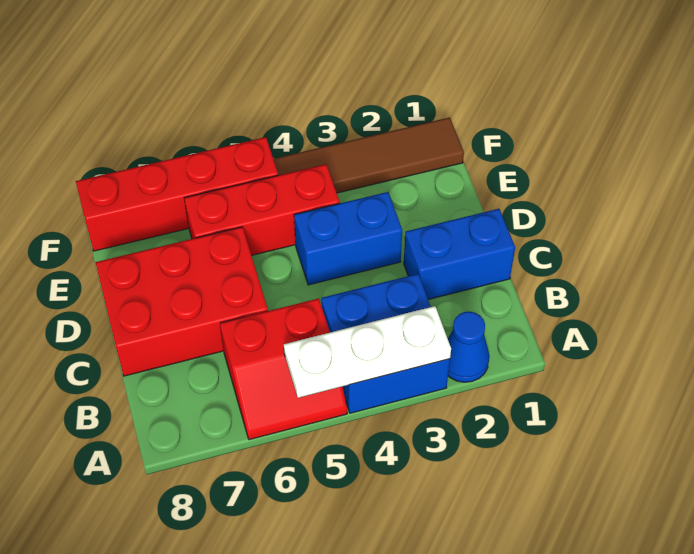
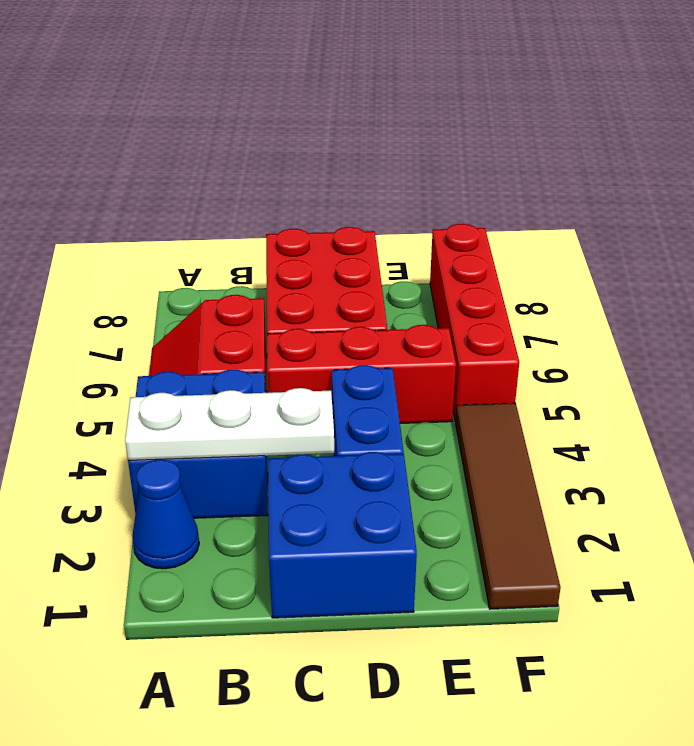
white plate A3:A5 level 2 -> white plate A3:C3 level 2
blue brick C1:C2 level 1 -> blue brick C1:D2 level 1
red brick E4:E6 level 1 -> red brick C5:E5 level 1

